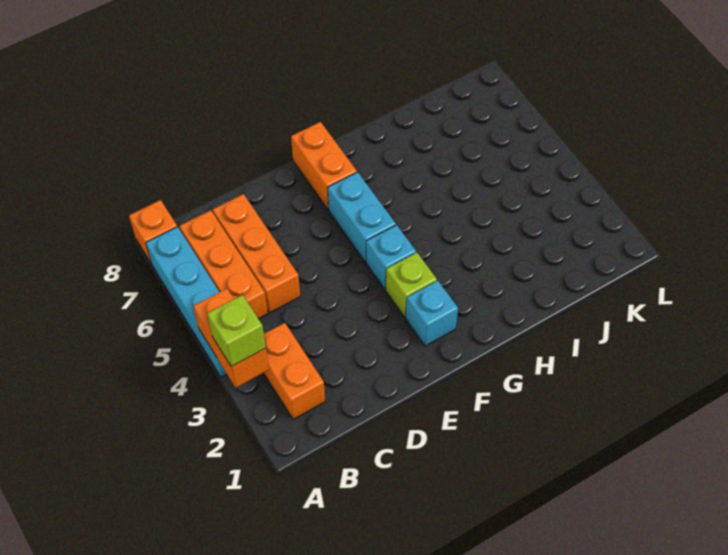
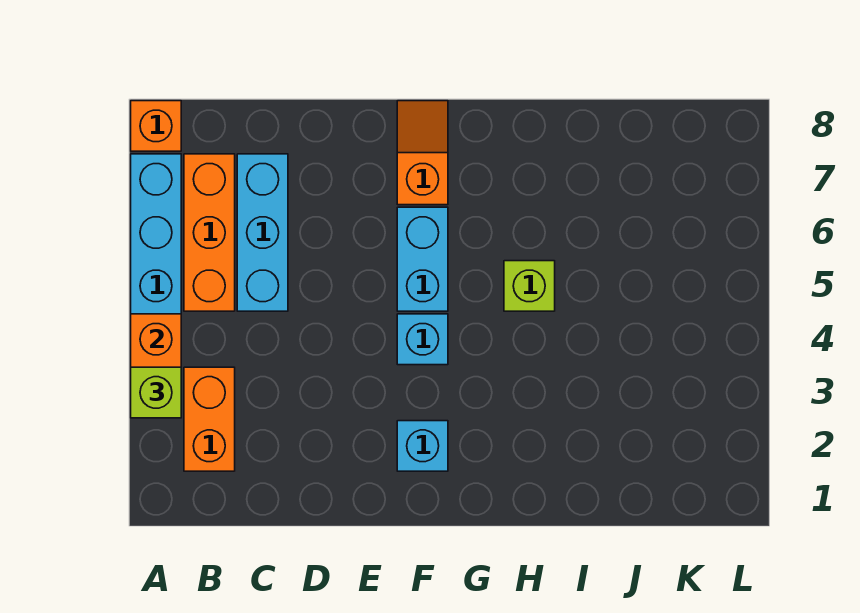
orange brick C5:C7 level 1 -> cyan brick C5:C7 level 1
lime brick F3 level 1 -> lime brick H5 level 1
orange brick F7:F8 level 1 -> orange slope F7:F8 level 1 top 7

